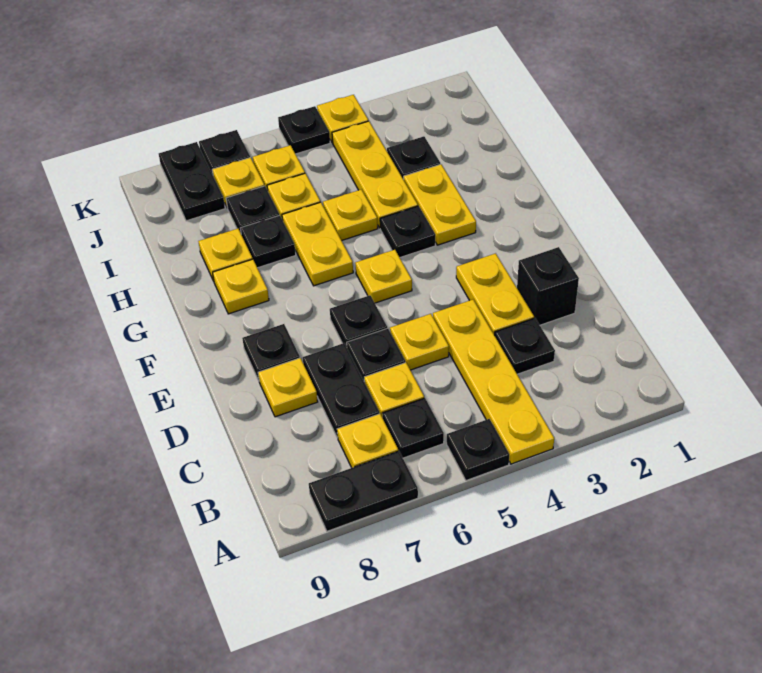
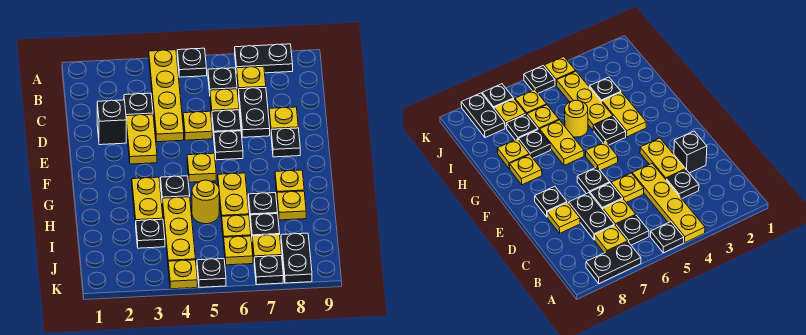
yellow plate H5 level 1 -> yellow round brick H5 level 1

